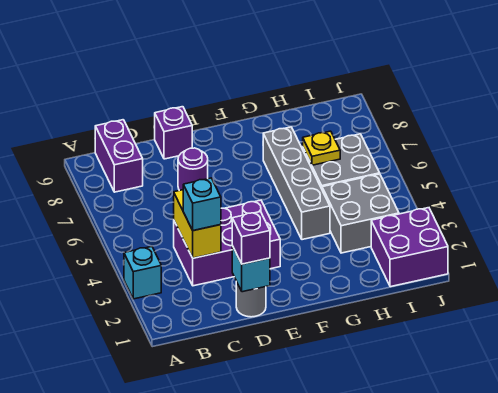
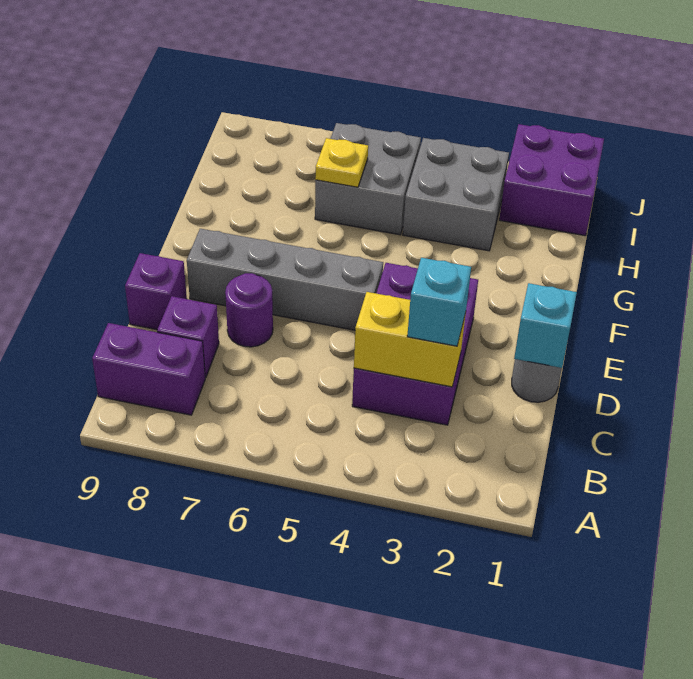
cyan brick A3 level 1 -> none
purple brick D1 level 3 -> purple brick C8 level 1
grey brick G4:G7 level 1 -> grey brick E5:E8 level 1

